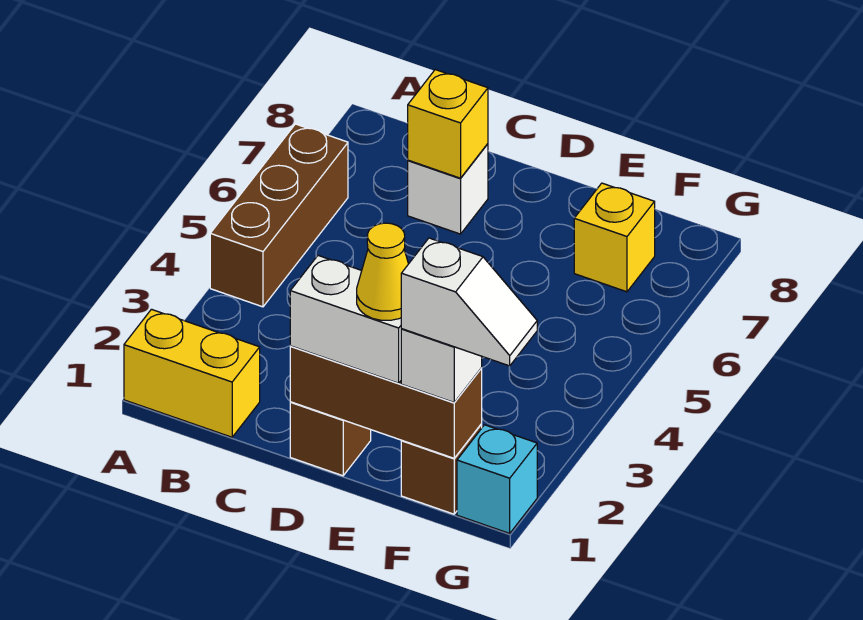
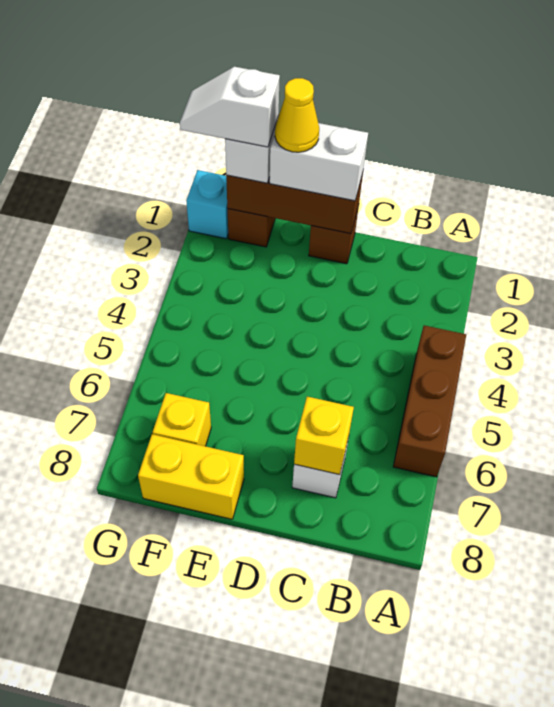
yellow brick A1:B1 level 1 -> yellow brick E8:F8 level 1

